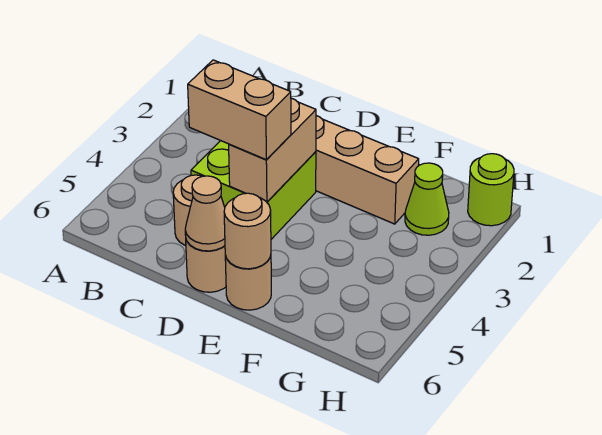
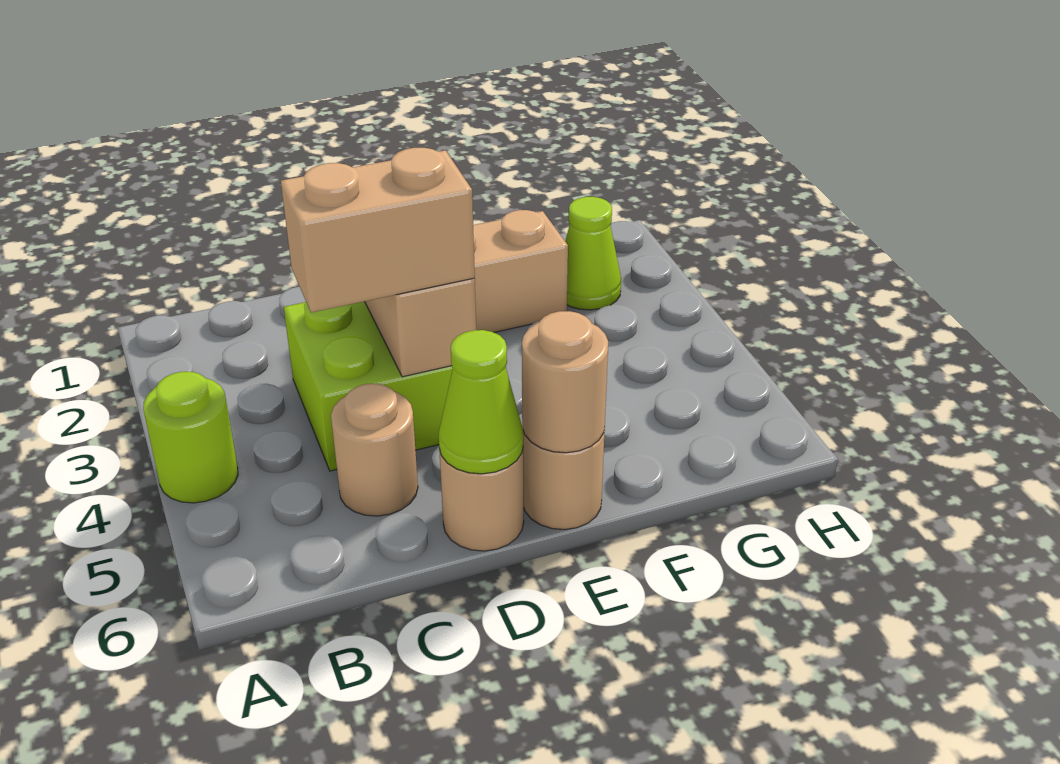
tan cone D6 level 2 -> lime cone D6 level 2
lime round brick H1 level 1 -> lime round brick A4 level 1

